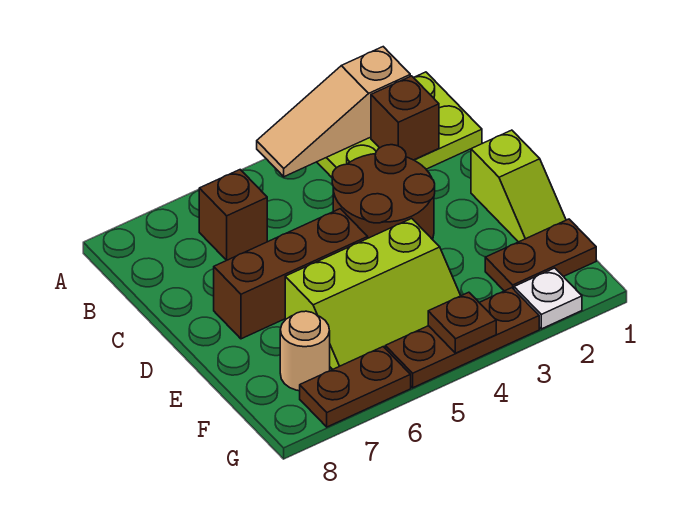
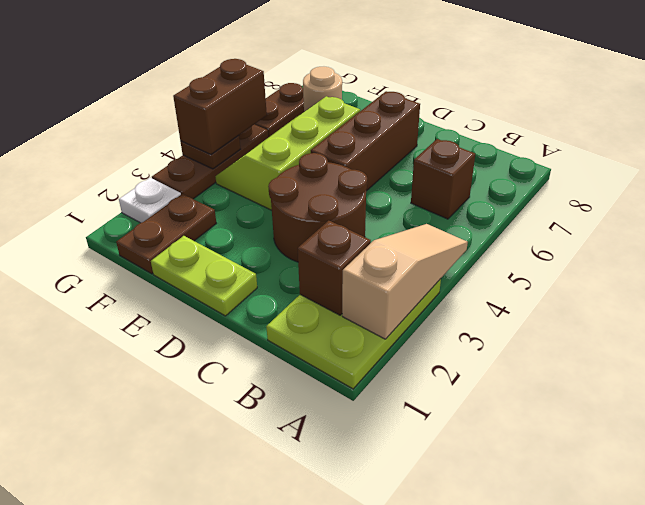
lime slope D1:E1 level 1 top D -> lime plate D1:E1 level 1
none -> brown brick G4:G5 level 3

